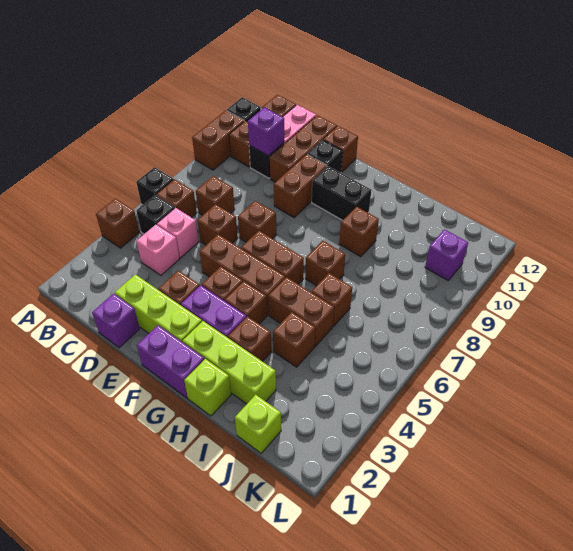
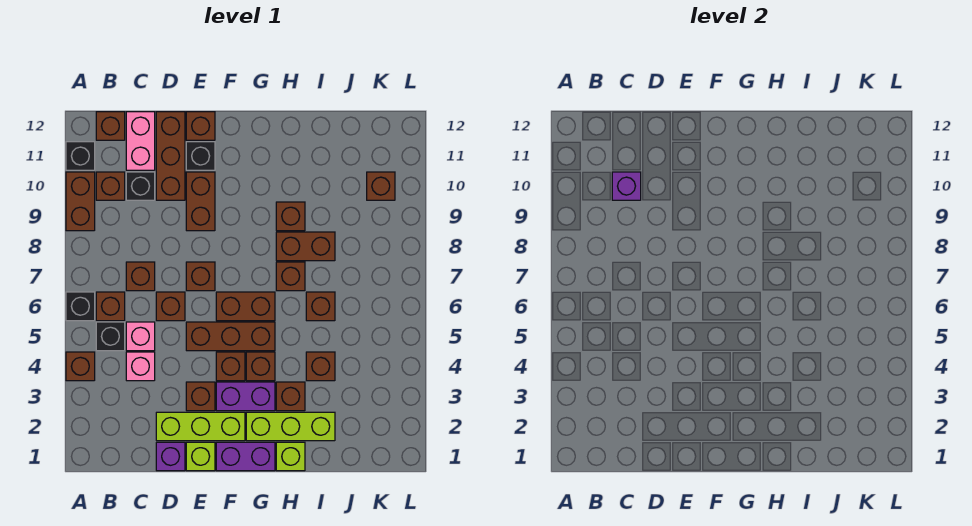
black brick F10:G10 level 1 -> none
brown brick H5:I5 level 1 -> brown brick H8:I8 level 1
lime brick J1 level 1 -> lime brick E1 level 1
purple brick K10 level 1 -> brown brick K10 level 1

